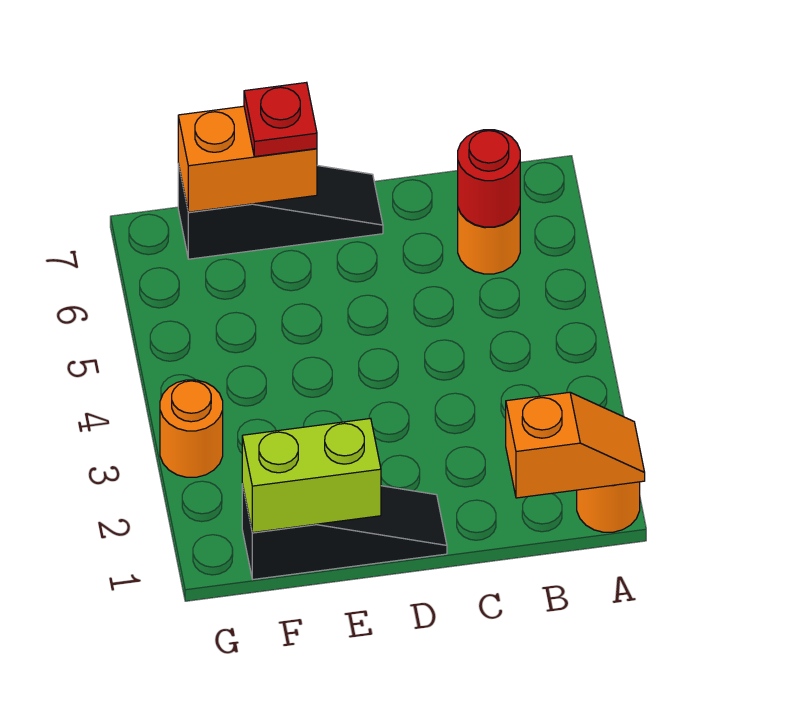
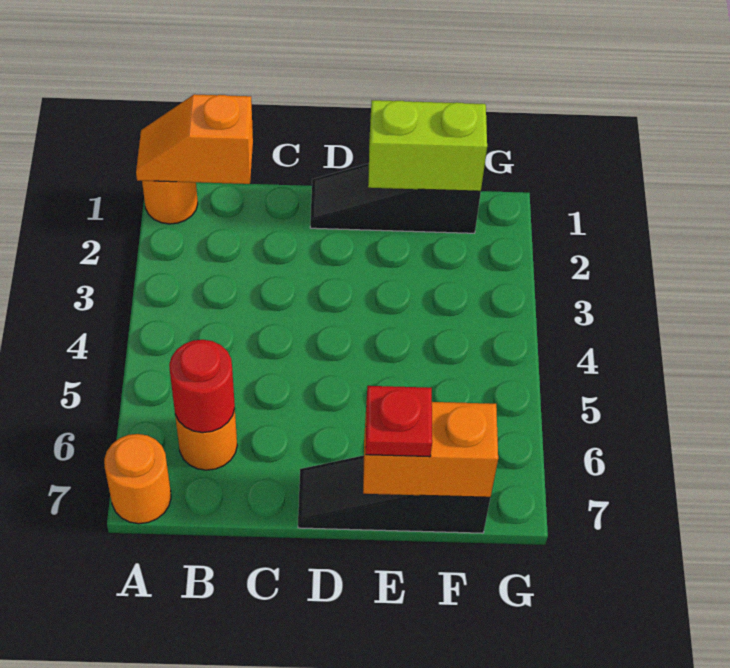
orange round brick G3 level 1 -> orange round brick A7 level 1

